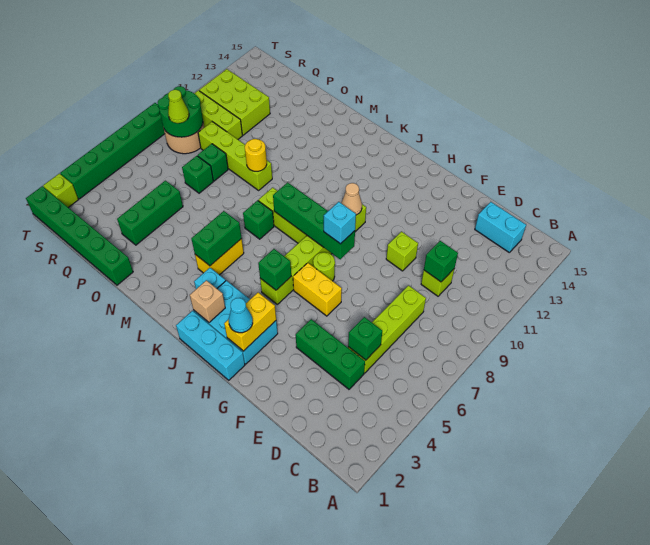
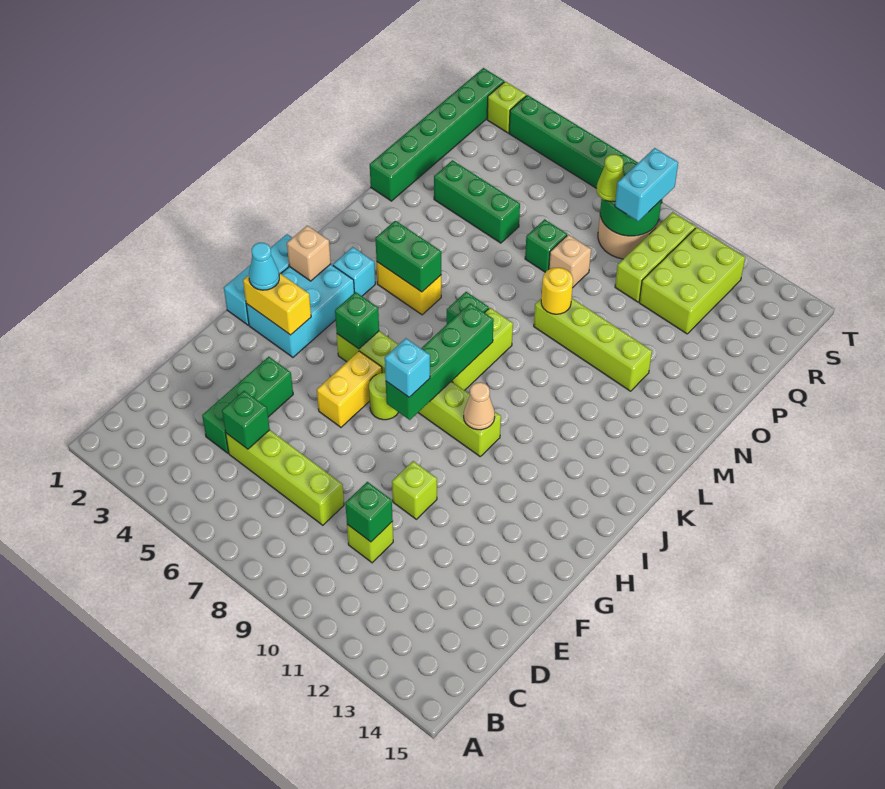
cyan brick C14:D14 level 1 -> cyan brick R9:S9 level 3
lime brick N9:Q9 level 1 -> lime brick N9:N12 level 1
green brick P8 level 1 -> tan brick P8 level 1

